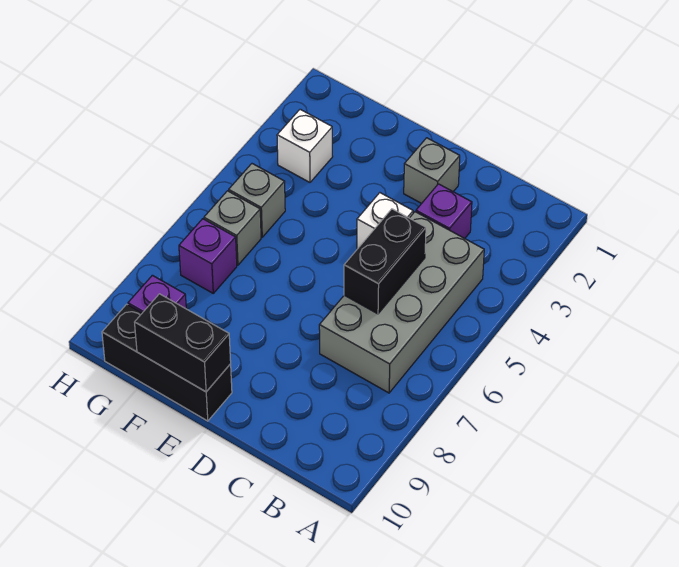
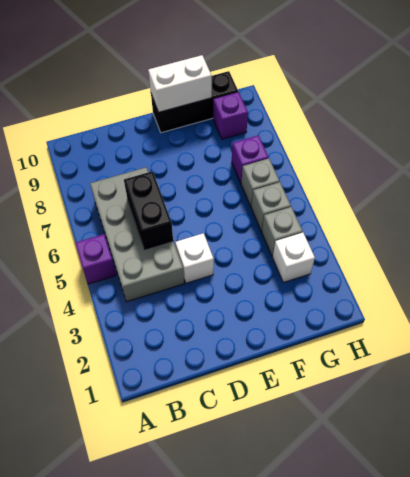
purple brick C3 level 1 -> purple brick A5 level 1
grey brick D2 level 1 -> grey brick G4 level 1
black brick E10:F10 level 2 -> white brick E10:F10 level 2

